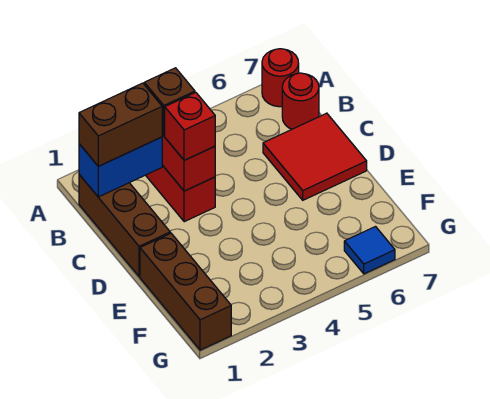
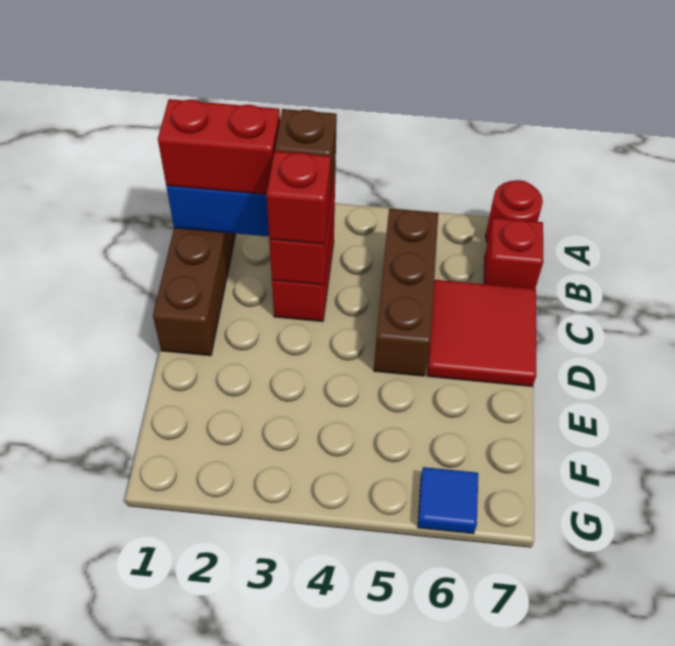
brown brick B1:B2 level 3 -> red brick B1:B2 level 3
red round brick B7 level 1 -> red brick B7 level 1
brown brick E1:G1 level 1 -> brown brick B5:D5 level 1

